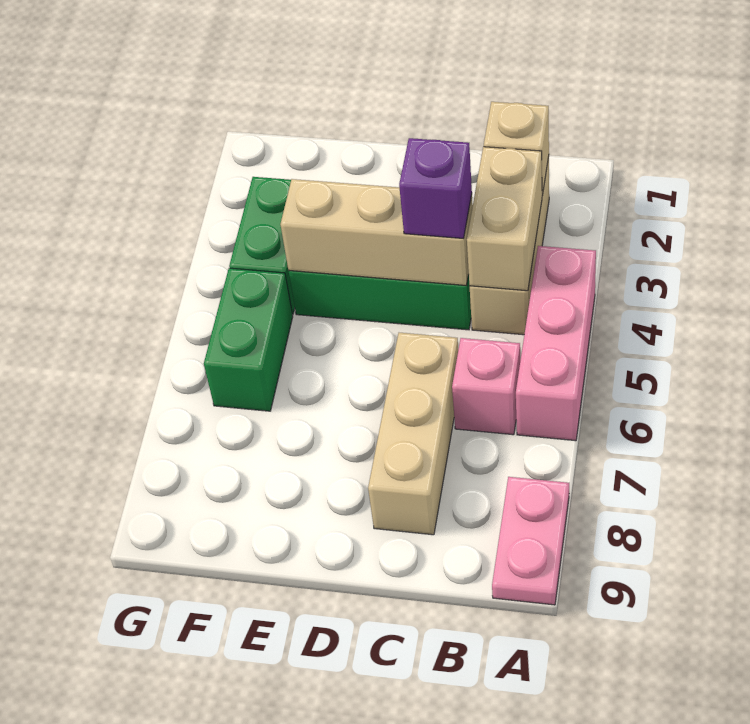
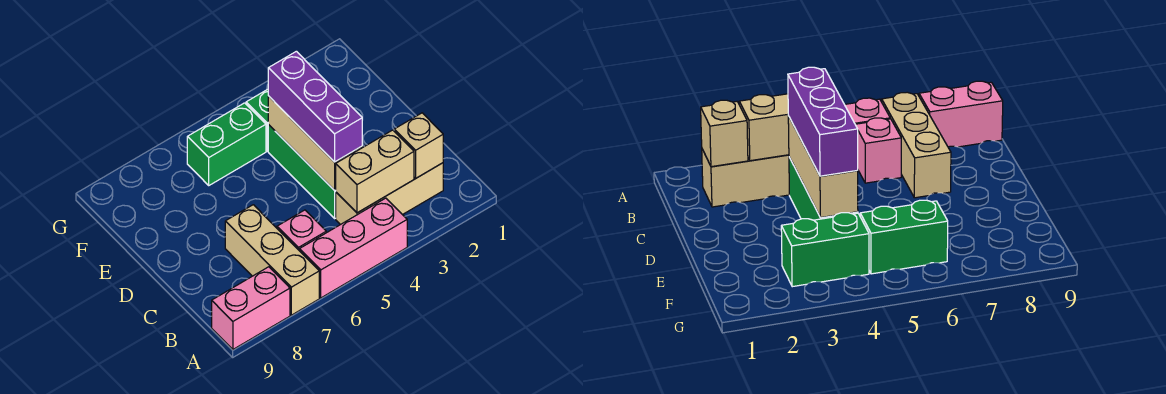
pink plate A8:A9 level 1 -> pink brick A8:A9 level 1
purple brick C4 level 3 -> purple brick C4:E4 level 3
tan brick C6:C8 level 1 -> tan brick A7:C7 level 1

